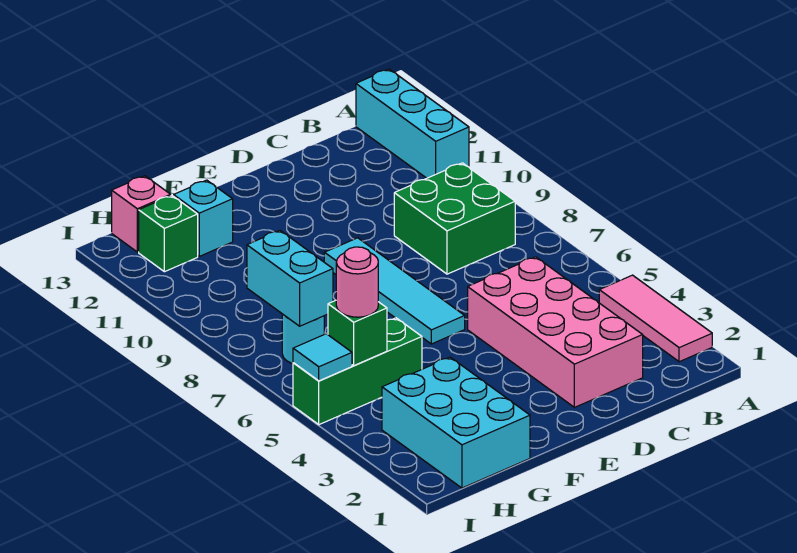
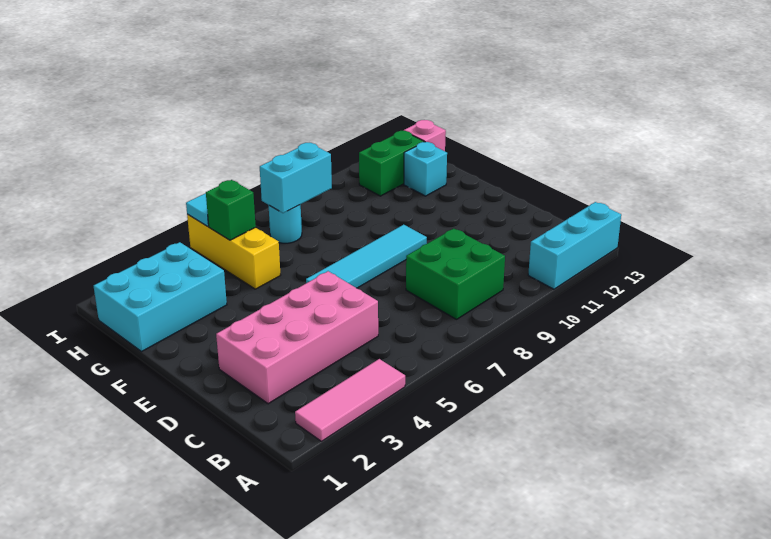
green brick G5:I5 level 1 -> yellow brick G5:I5 level 1
pink round brick H5 level 3 -> none
green brick H12 level 1 -> green brick H11:H12 level 1

